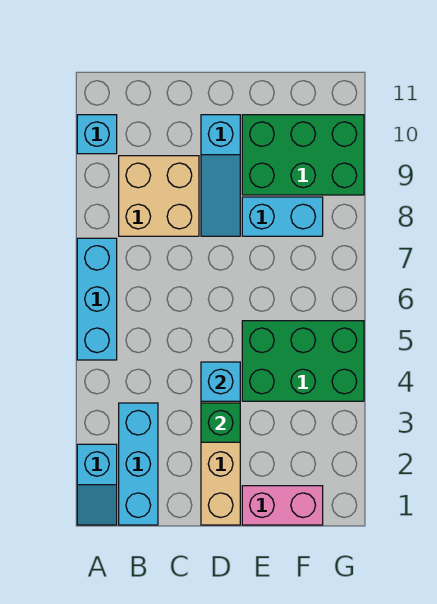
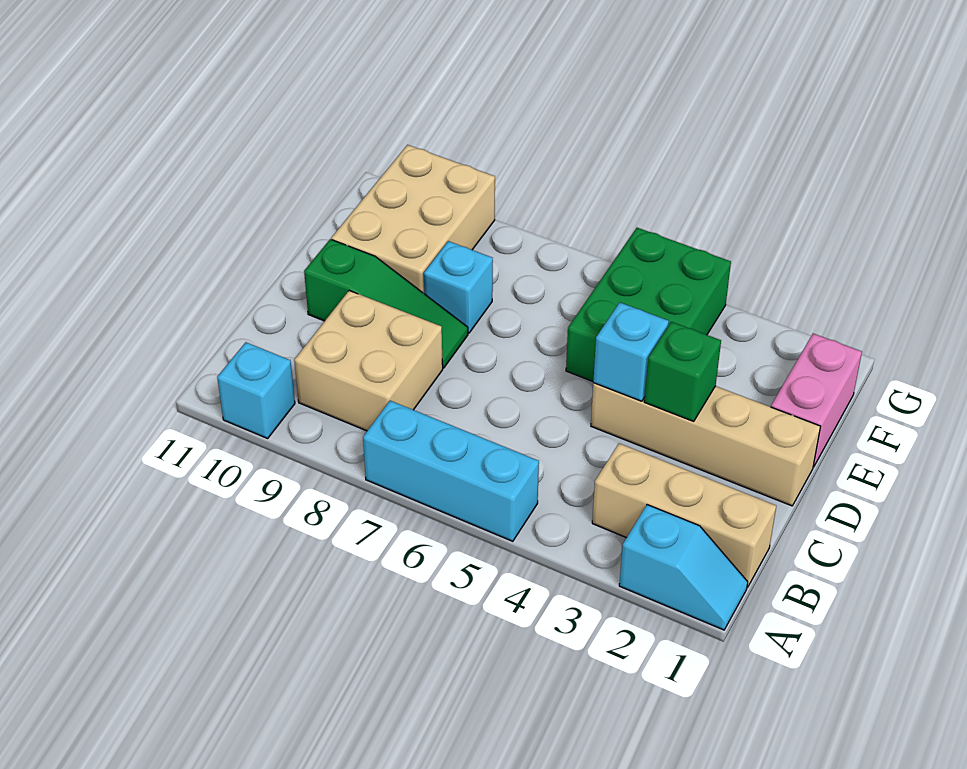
cyan brick B1:B3 level 1 -> tan brick B1:B3 level 1
cyan slope D8:D10 level 1 top 10 -> green slope D8:D10 level 1 top 10
cyan brick E8:F8 level 1 -> cyan brick E8 level 1
green brick E9:G10 level 1 -> tan brick E9:G10 level 1

